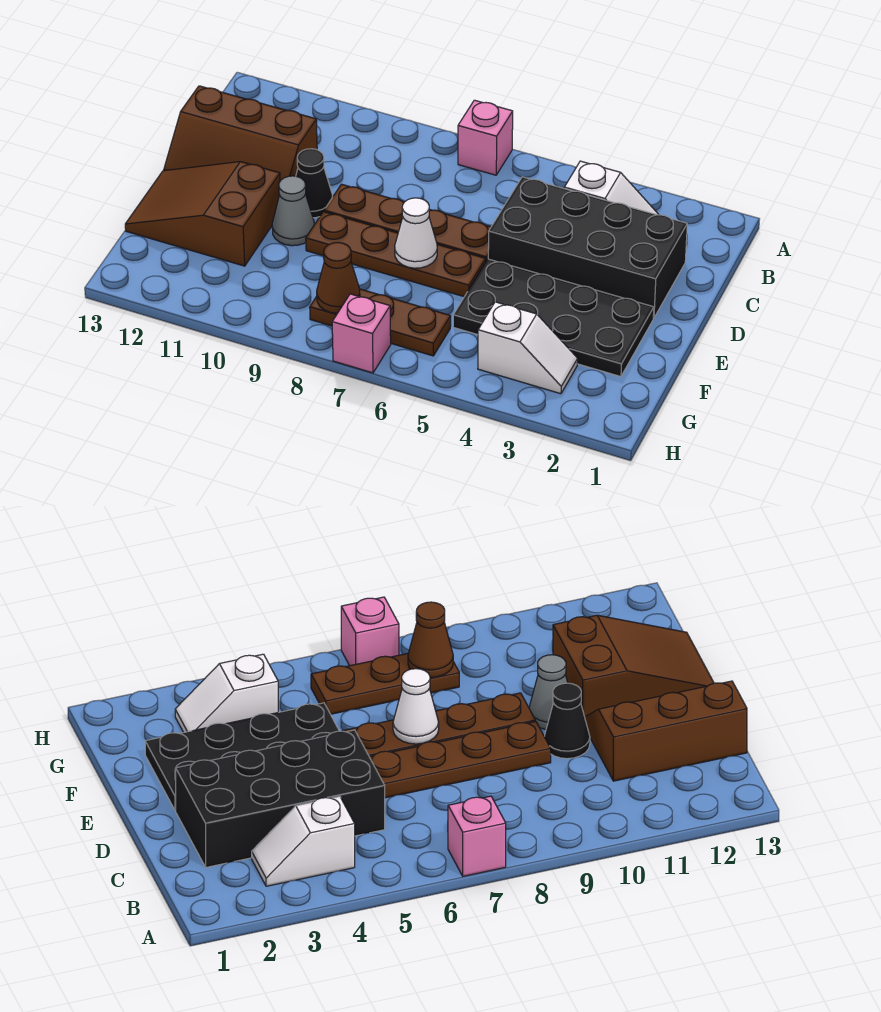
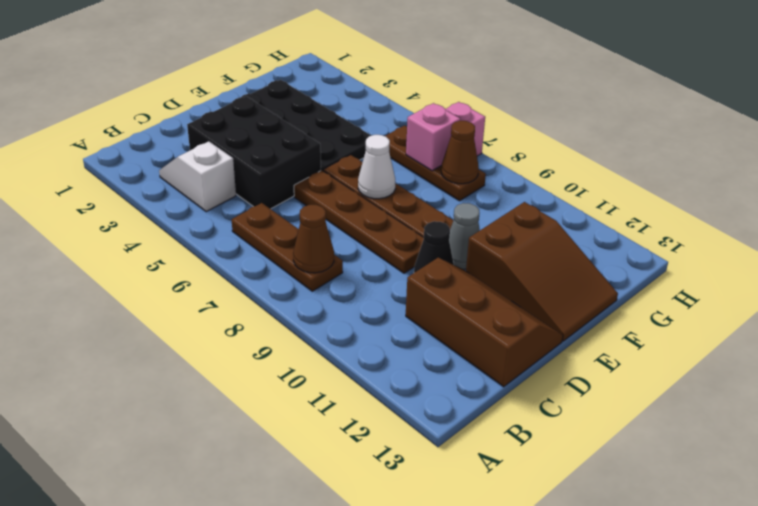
pink brick A7 level 1 -> pink brick G7 level 2
none -> brown plate B6:B8 level 1
none -> brown cone B8 level 2
black brick C2:D5 level 1 -> black brick C3:D5 level 1
white slope G3:G4 level 1 top 4 -> none

